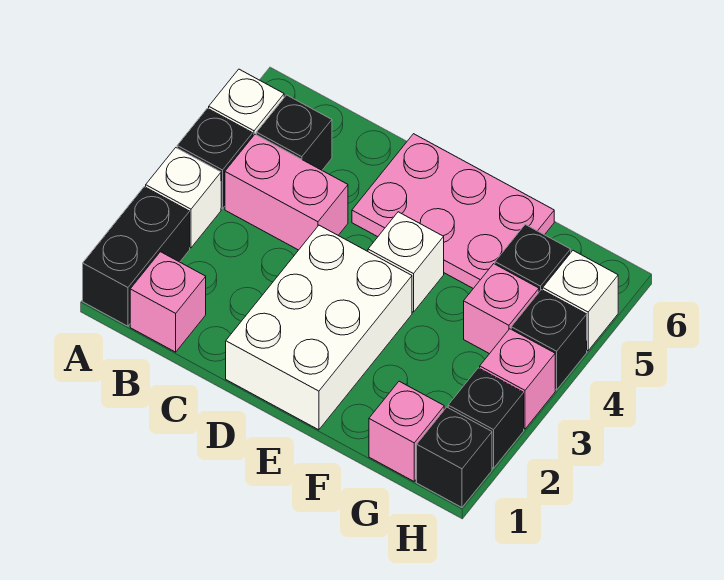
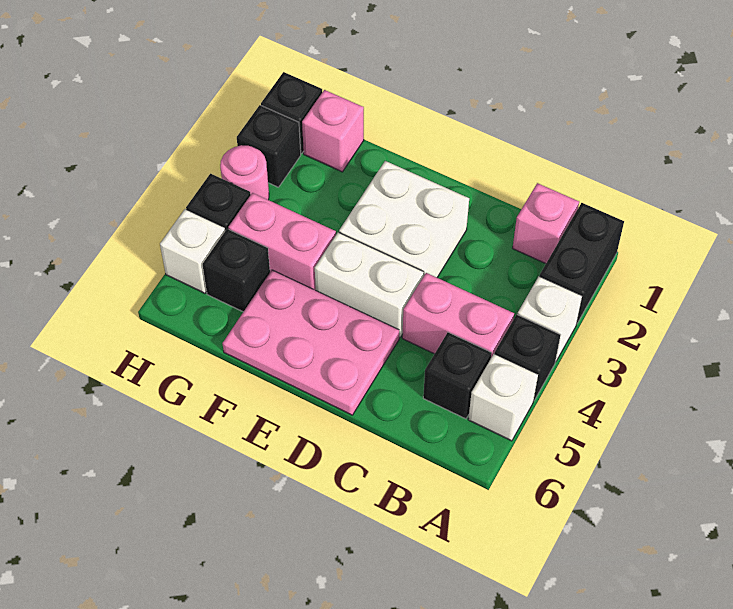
white brick D1:E3 level 1 -> white brick D2:E3 level 1
white brick E4 level 1 -> white brick D4:E4 level 1
pink brick G4 level 1 -> pink brick F4:G4 level 1
pink brick H3 level 1 -> pink round brick H3 level 1

